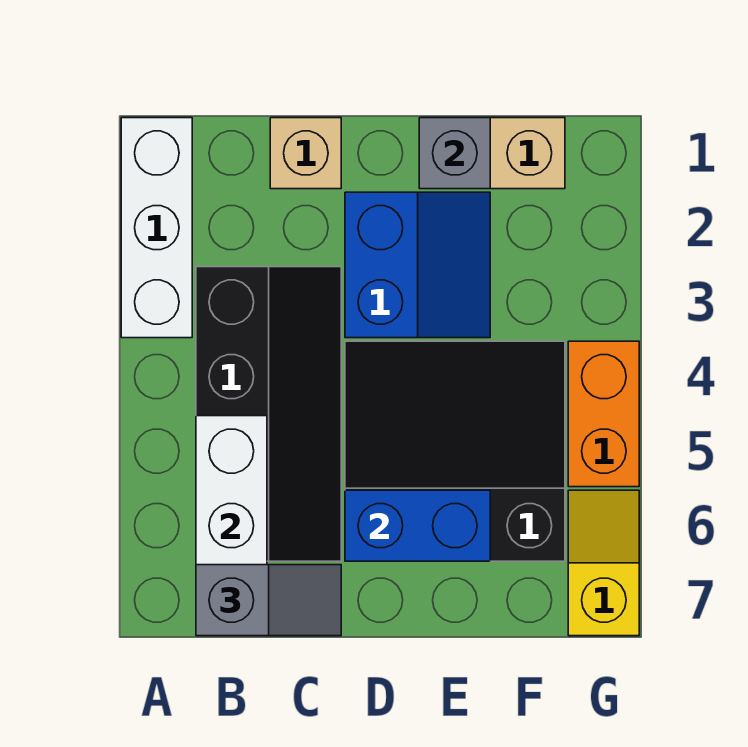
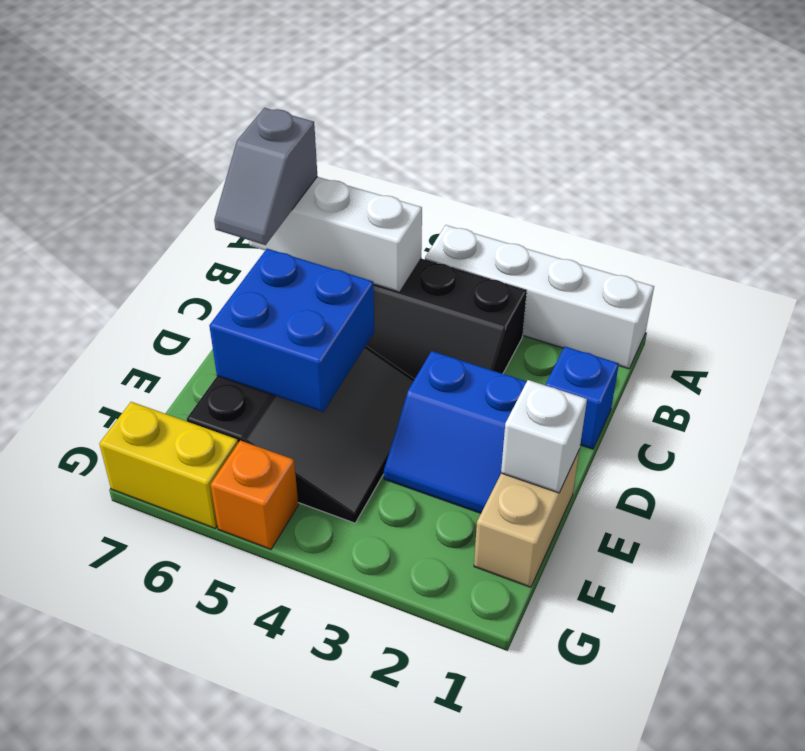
white brick A1:A3 level 1 -> white brick A1:A4 level 1
tan brick C1 level 1 -> blue brick C1 level 1
blue brick D6:E6 level 2 -> blue brick D5:E6 level 2
grey brick E1 level 2 -> white brick E1 level 2
orange brick G4:G5 level 1 -> orange brick G5 level 1
yellow slope G6:G7 level 1 top 7 -> yellow brick G6:G7 level 1

